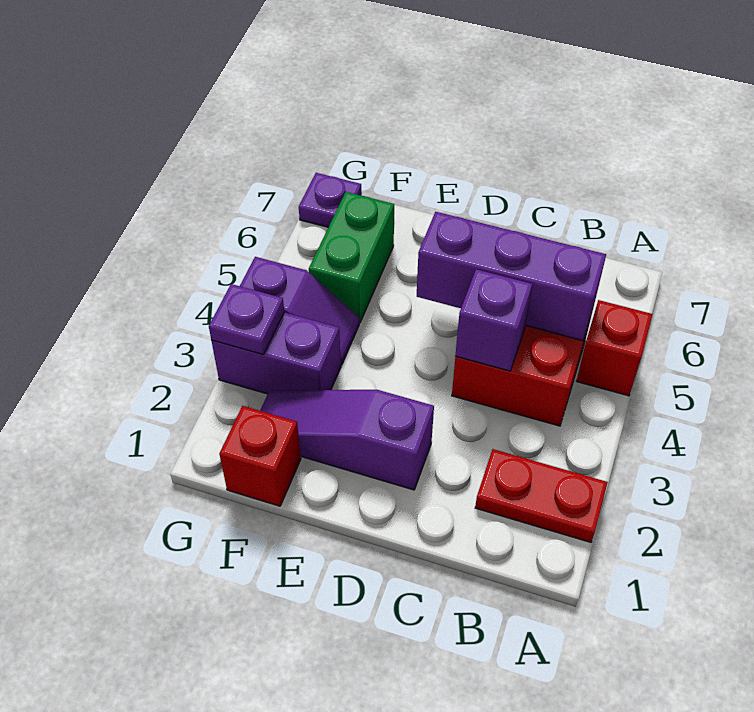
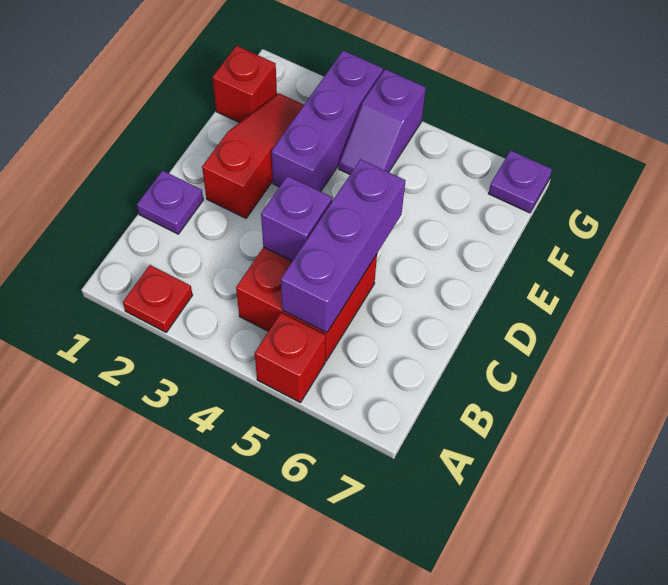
red plate A2:B2 level 1 -> red plate A2 level 1
purple slope D2:F2 level 1 top D -> red slope D2:F2 level 1 top D
purple brick F3:G3 level 1 -> purple brick E3:G3 level 1
green brick F5:F6 level 1 -> none
purple plate G3 level 2 -> purple plate C1 level 1

